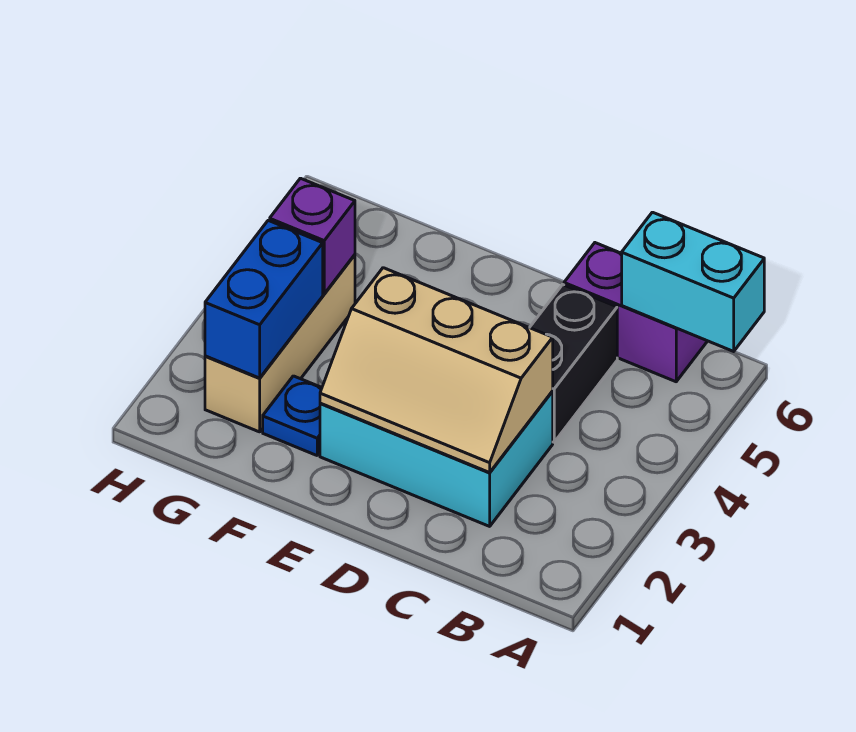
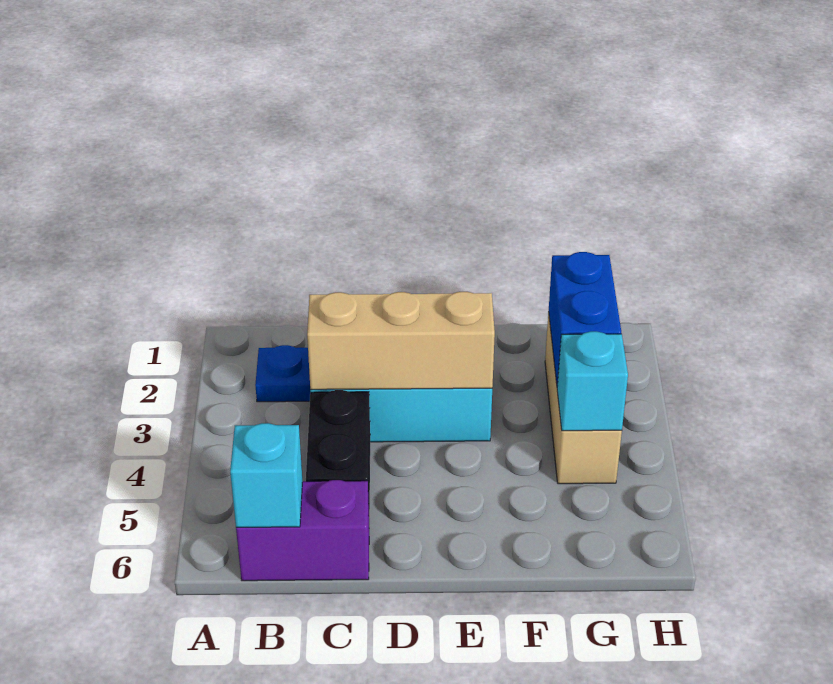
cyan brick A6:B6 level 2 -> cyan brick B6 level 2
blue plate F2 level 1 -> blue plate B2 level 1
purple brick G4 level 2 -> cyan brick G4 level 2

